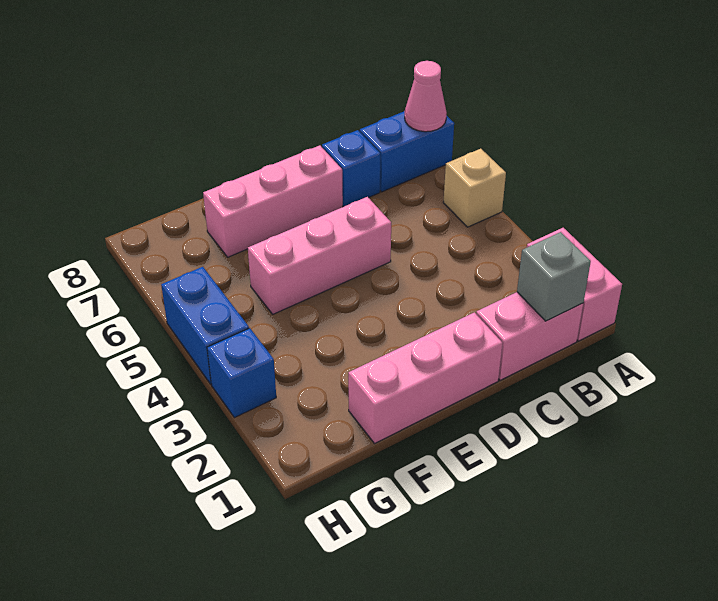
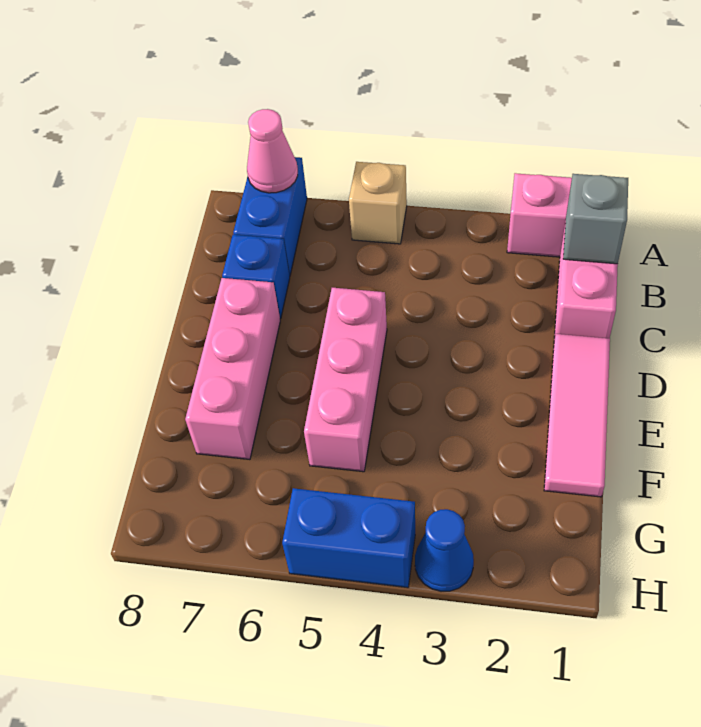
pink brick D1:F1 level 1 -> pink tile D1:F1 level 1
blue brick H3 level 1 -> blue cone H3 level 1

